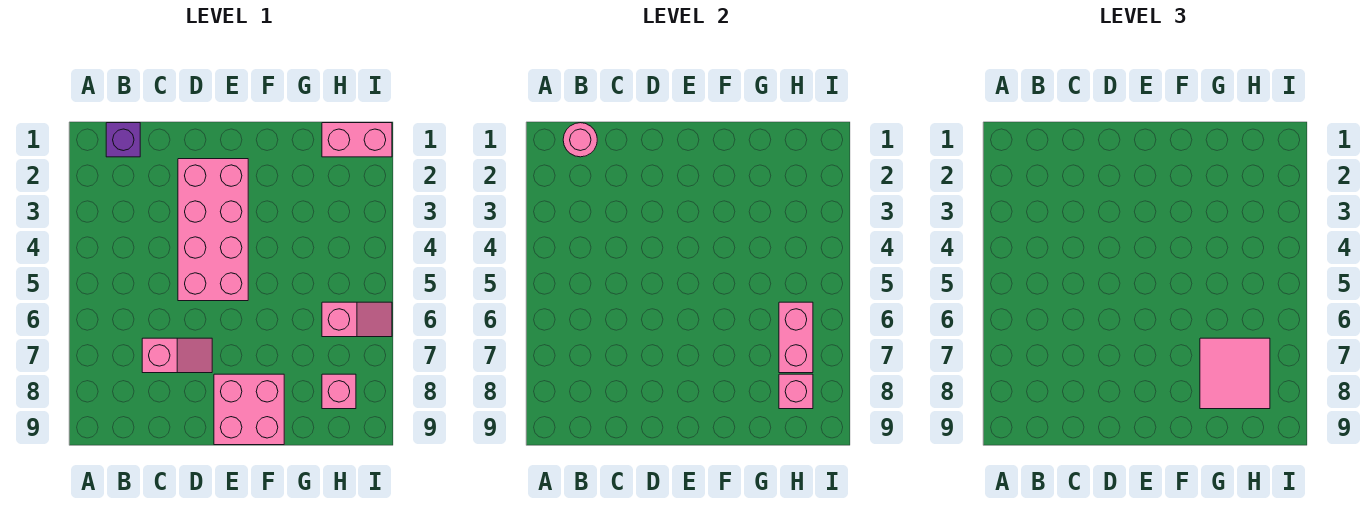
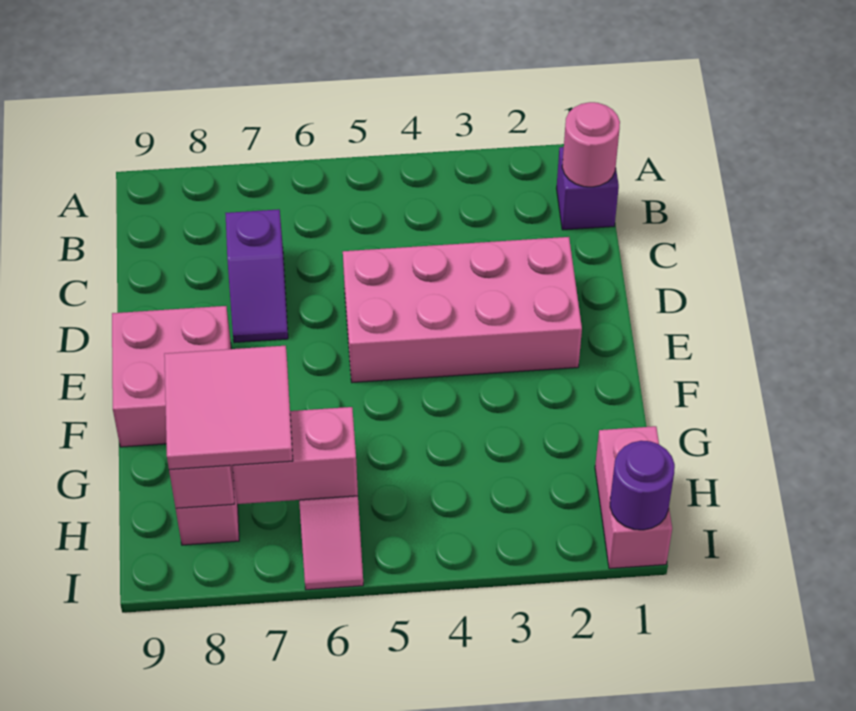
pink slope C7:D7 level 1 top C -> purple slope C7:D7 level 1 top C
none -> purple round brick I1 level 2

